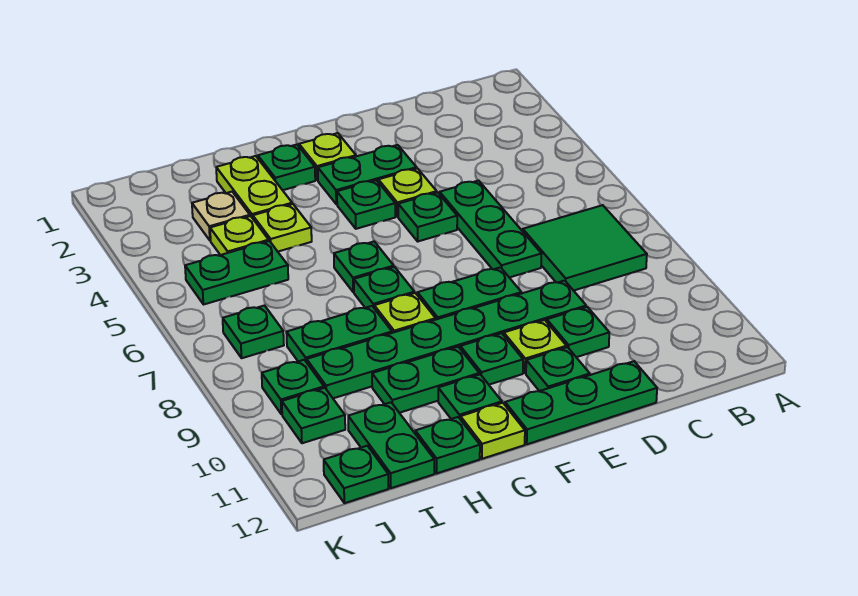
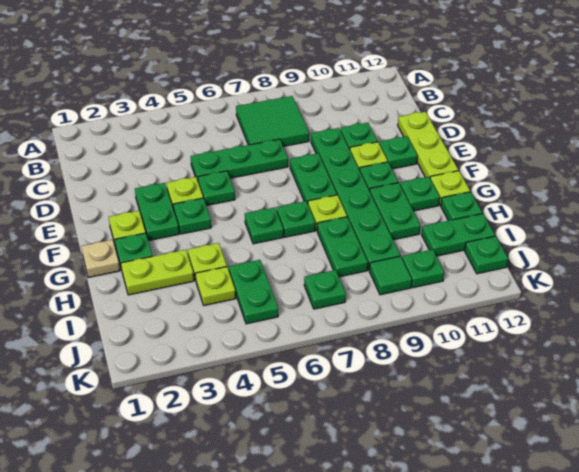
green plate D12:F12 level 1 -> lime plate D12:F12 level 1
tan plate I3 level 1 -> tan plate G1 level 1
green plate J9 level 1 -> green tile J9 level 1

